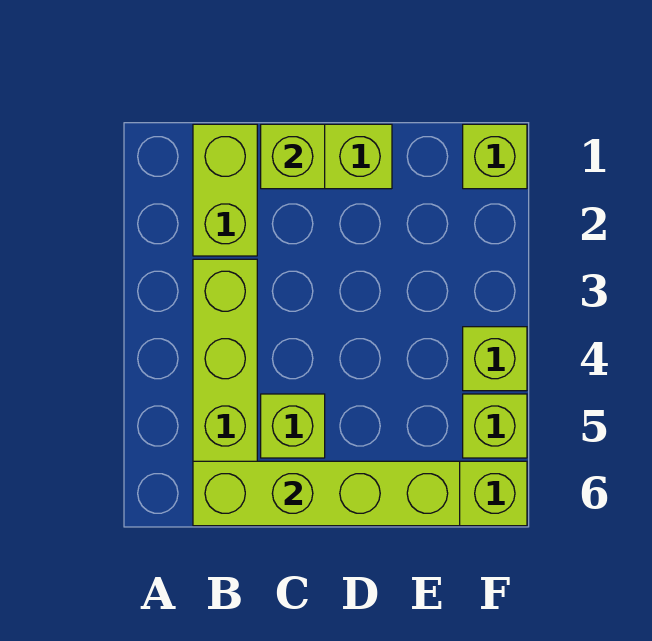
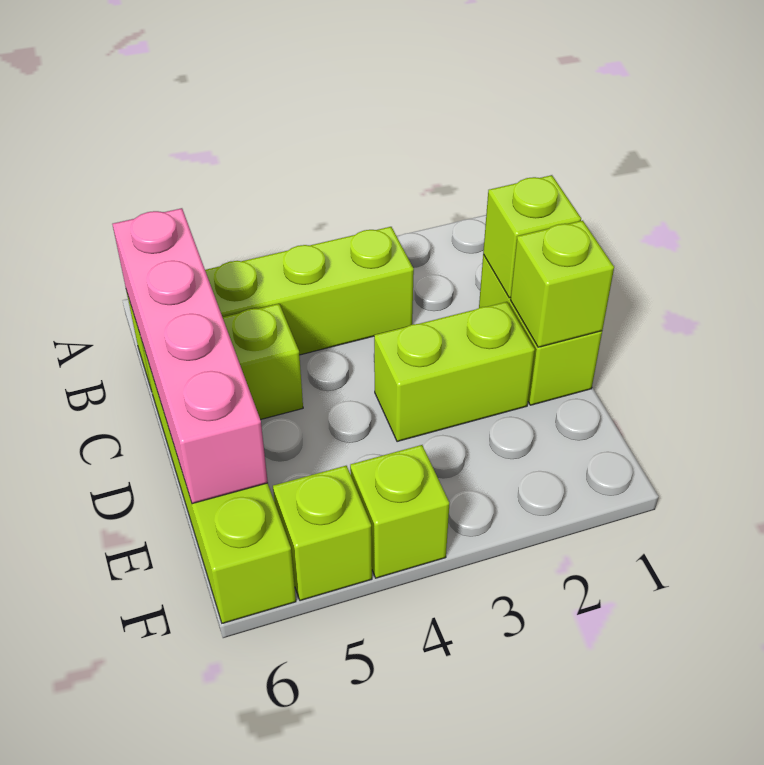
lime brick B1:B2 level 1 -> lime brick D2:D3 level 1
lime brick B6:E6 level 2 -> pink brick B6:E6 level 2
lime brick F1 level 1 -> lime brick D1 level 2

